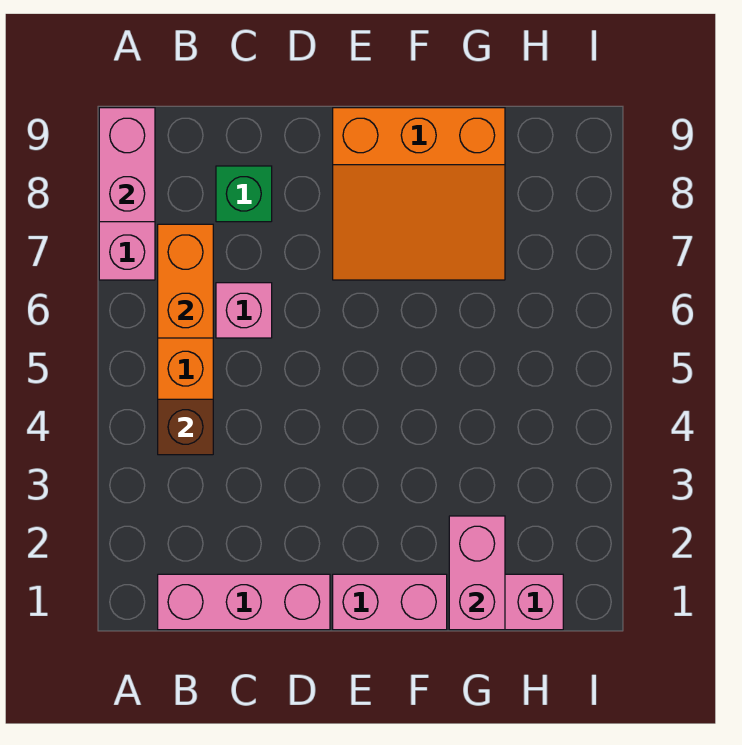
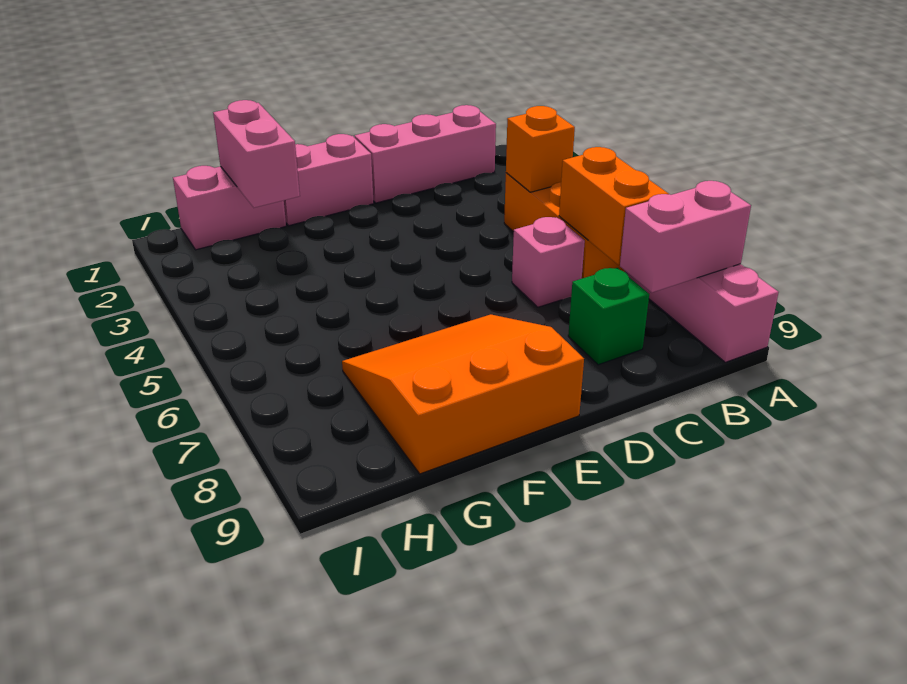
pink brick A8:A9 level 2 -> pink brick A8:B8 level 2
brown brick B4 level 2 -> orange brick B4 level 2

